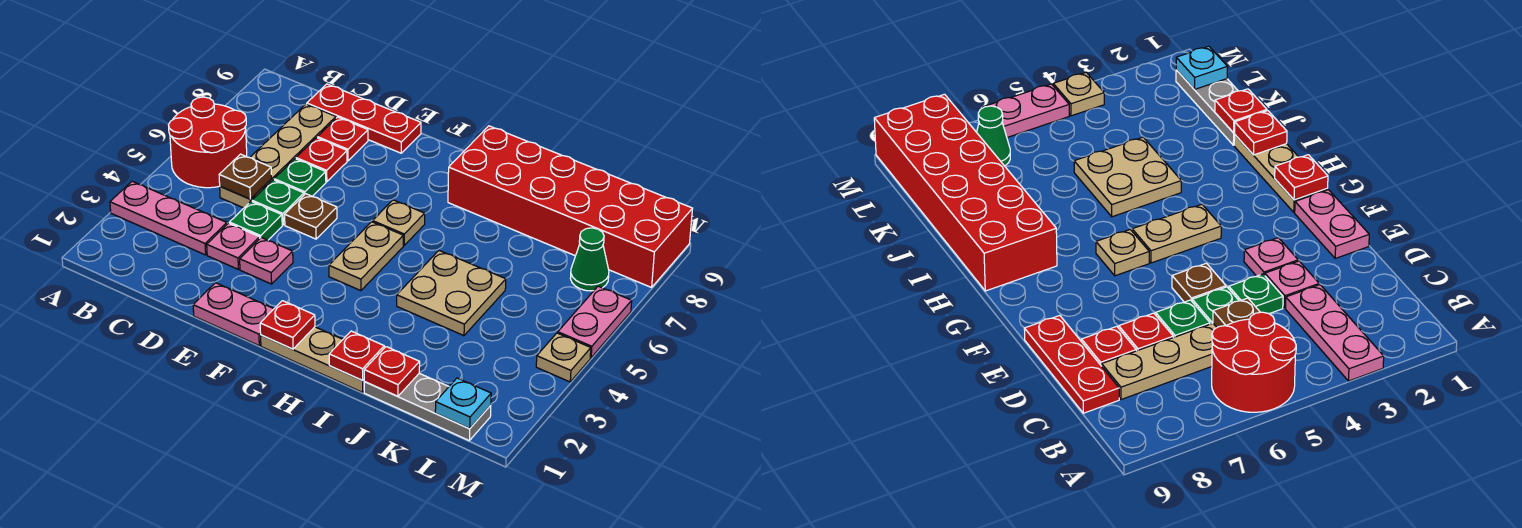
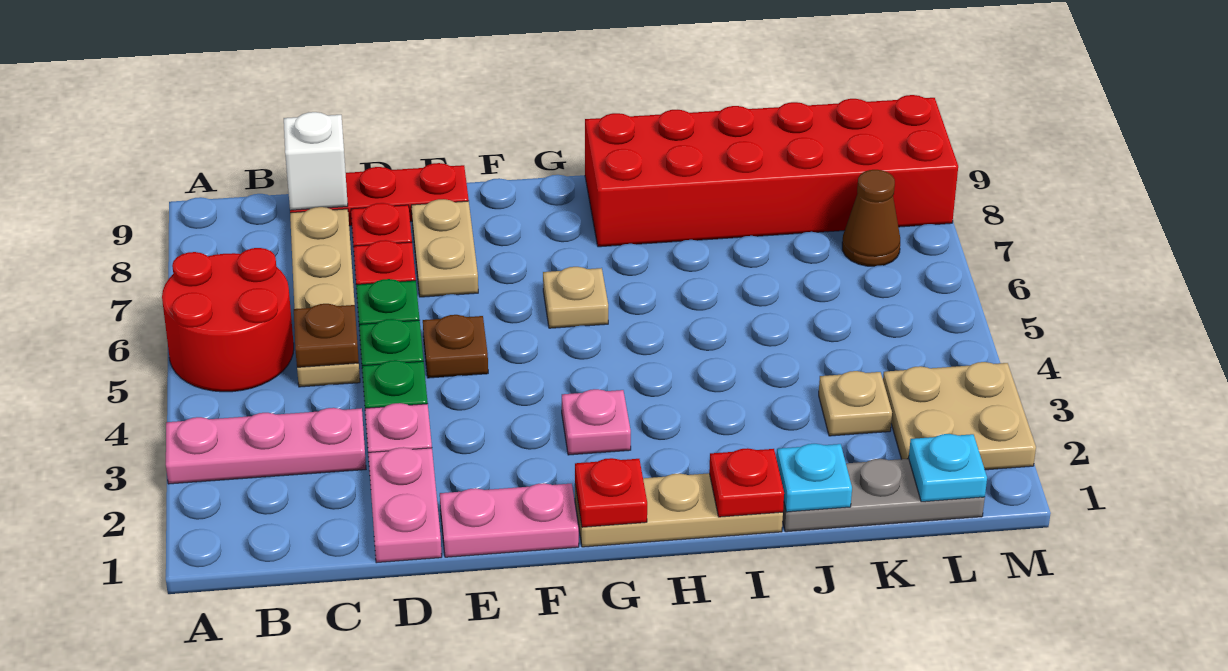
none -> white brick C9 level 2
pink plate E3 level 1 -> pink plate G3 level 1
tan plate G4:G5 level 1 -> tan plate E7:E8 level 1
tan plate I4:J5 level 1 -> tan plate L2:M3 level 1
red plate J1 level 2 -> cyan plate J1 level 2
green cone L7 level 1 -> brown cone L7 level 1
tan plate M4 level 1 -> tan plate K3 level 1
pink plate M5:M6 level 1 -> pink plate D1:D2 level 1

